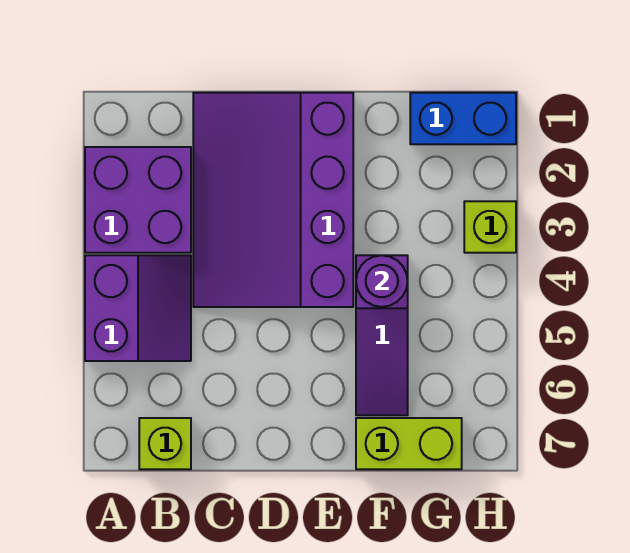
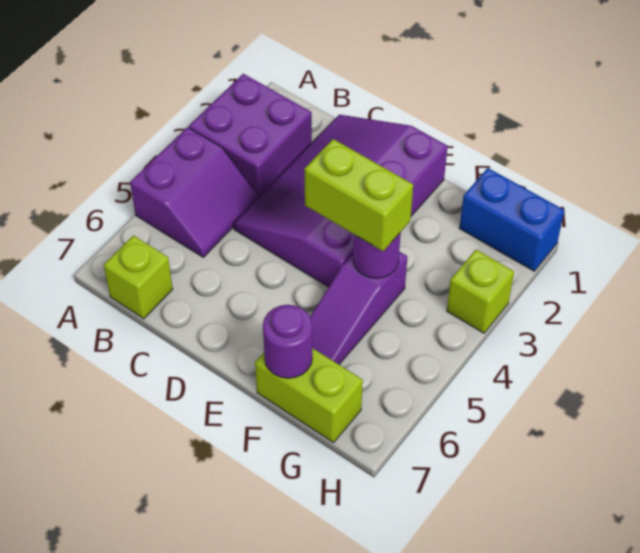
none -> lime brick E4:F4 level 3
none -> purple round brick F7 level 2

